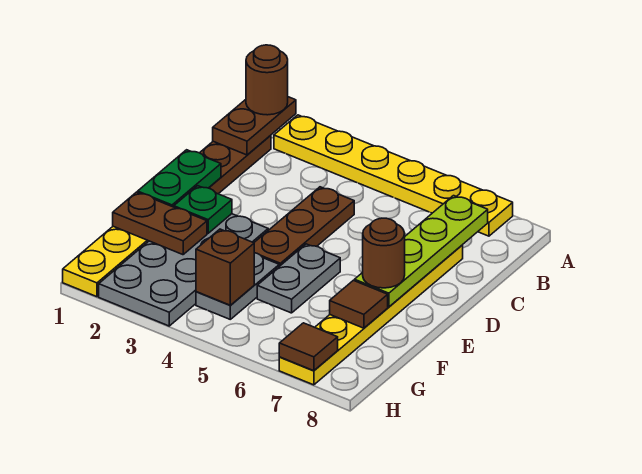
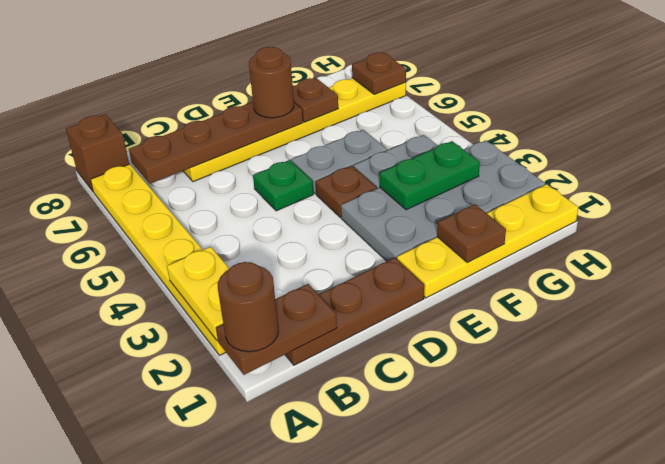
none -> yellow plate A2:A3 level 2
lime plate B7:E7 level 2 -> brown plate B7:E7 level 2
brown plate C4:E4 level 1 -> brown plate E4 level 1
green plate D1:E1 level 2 -> green plate F3:G3 level 2
green plate E2 level 2 -> green plate D5 level 1
brown plate F1:F2 level 2 -> brown plate F1 level 2
brown tile F7 level 2 -> brown plate F7 level 2
brown brick G4 level 2 -> brown brick A8 level 1
brown tile H7 level 2 -> brown plate H7 level 2

